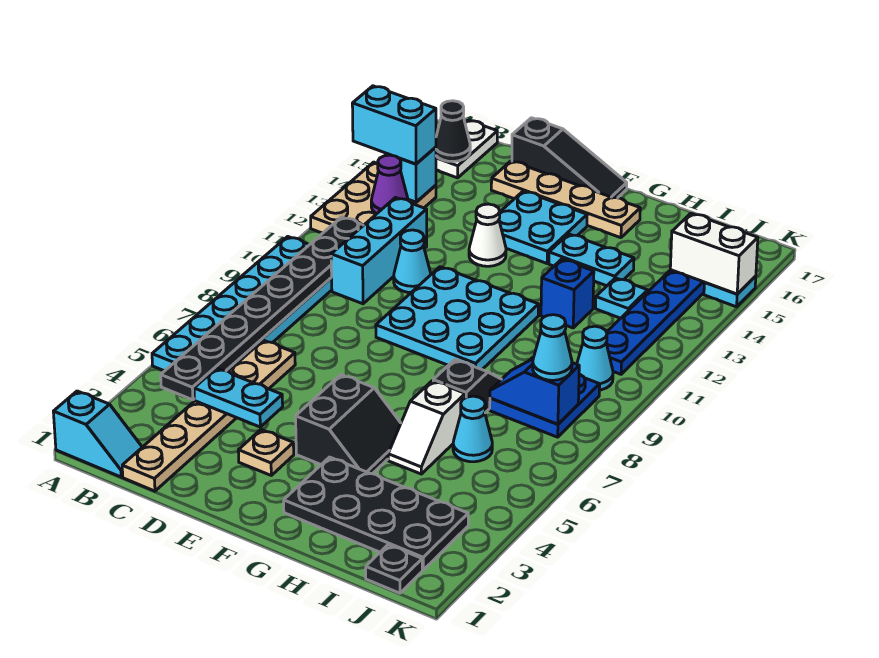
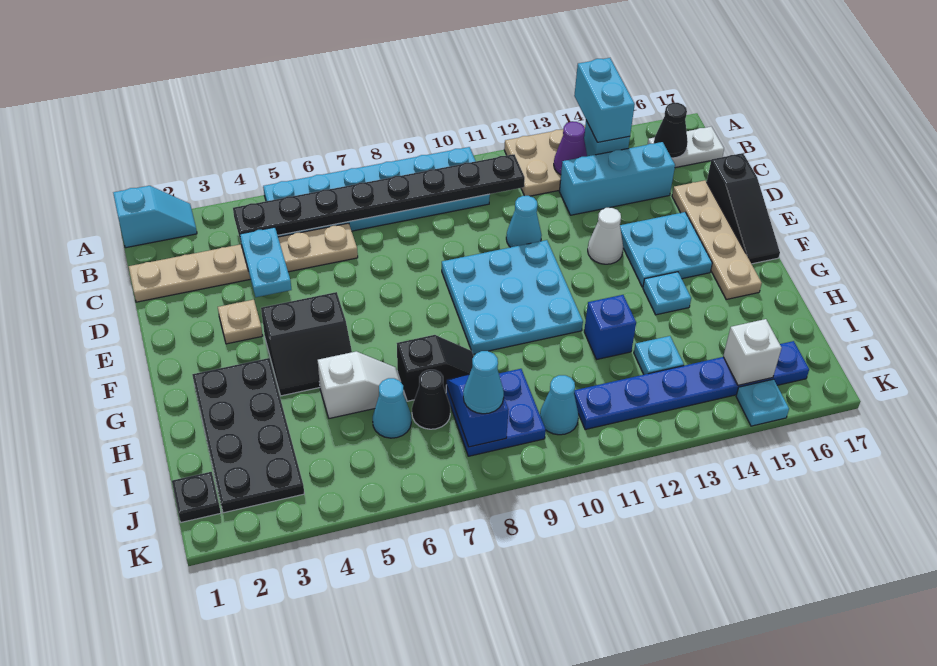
cyan slope A1:B1 level 1 top A -> cyan slope A1:A2 level 1 top 1
cyan brick C10:C12 level 1 -> cyan brick C13:C15 level 1
cyan plate G14:H14 level 1 -> cyan plate G14 level 1
white slope H5:H6 level 1 top 6 -> white slope H5:H6 level 1 top 5
none -> black cone I7 level 1
white brick J15:K15 level 2 -> white brick J15 level 2

